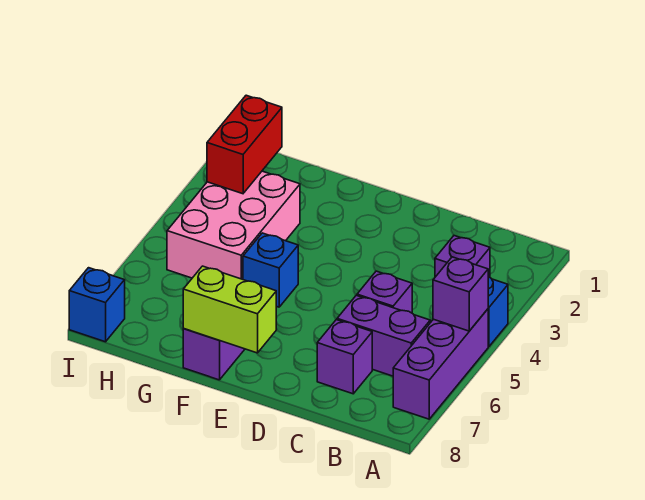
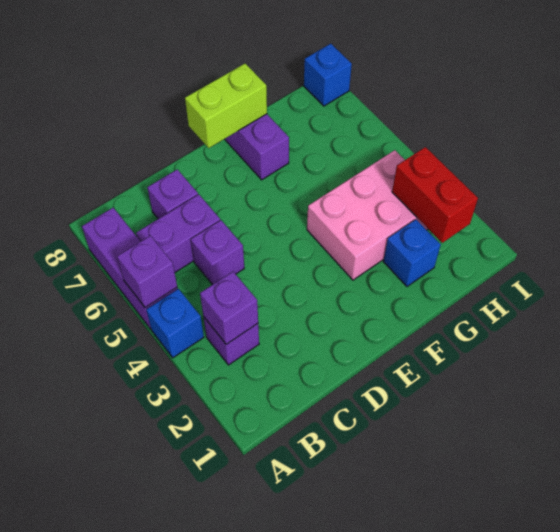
none -> purple brick B3 level 2
blue brick F5 level 1 -> blue brick G2 level 1
pink brick G3:H5 level 1 -> pink brick F3:H4 level 1

